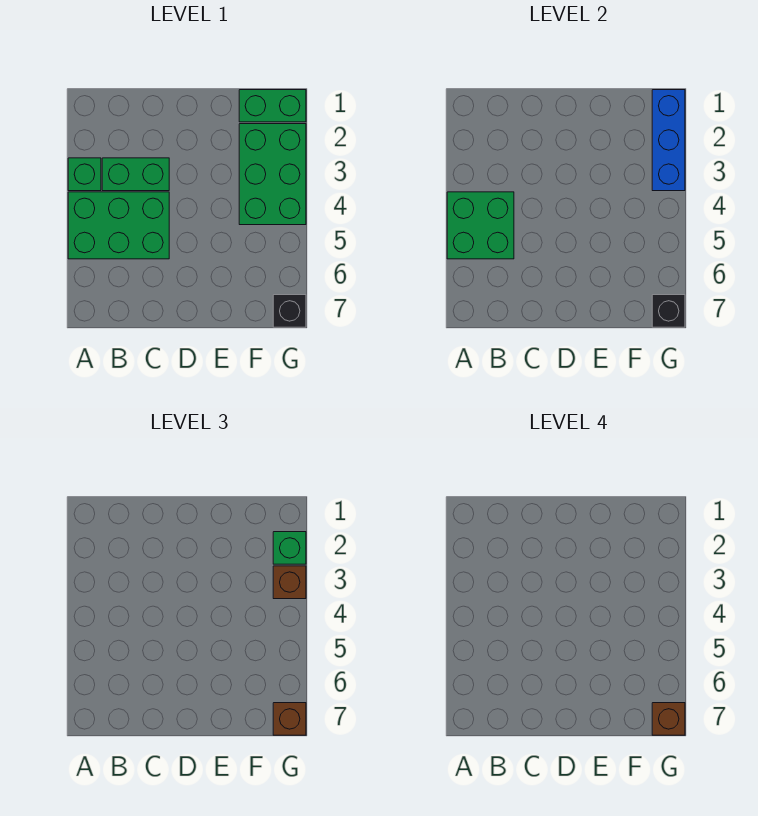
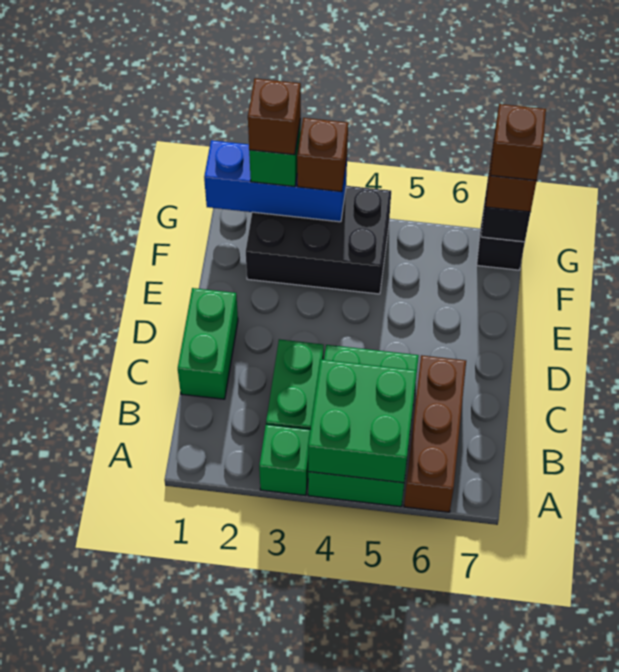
none -> brown brick A6:C6 level 1
green brick F1:G1 level 1 -> green brick C1:D1 level 1
green brick F2:G4 level 1 -> black brick F2:G4 level 1
none -> brown brick G2 level 4

